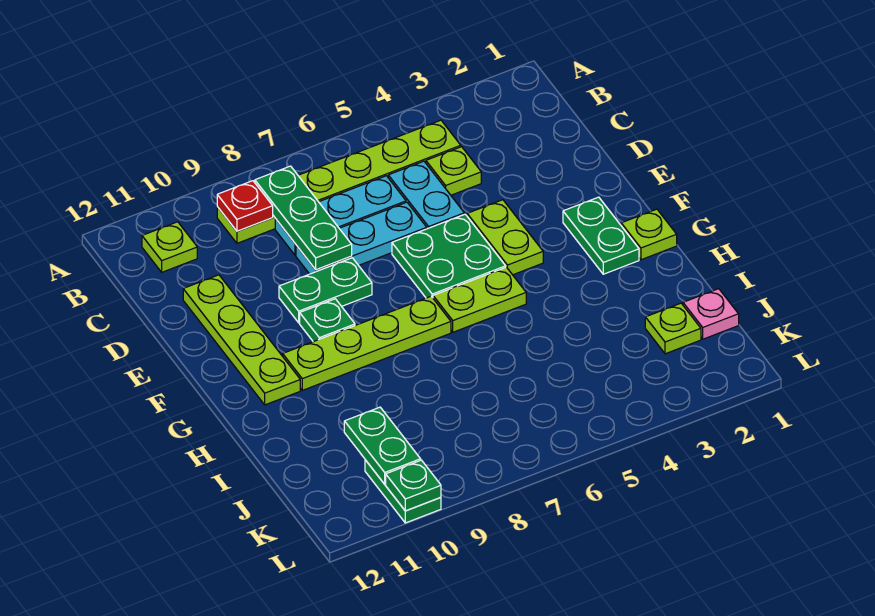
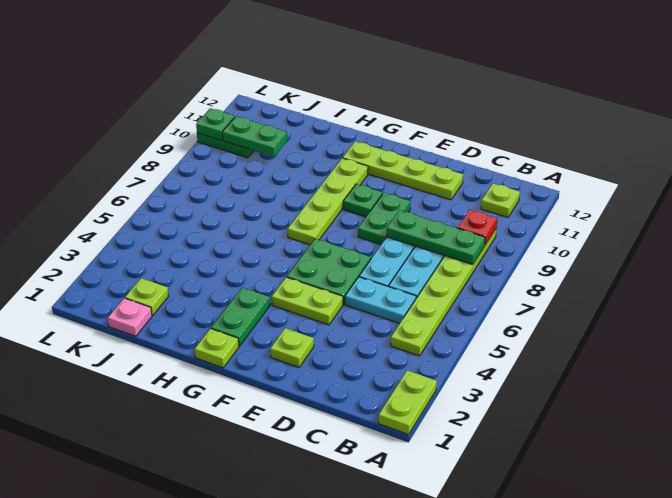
lime plate C4 level 1 -> lime plate E2 level 1
green plate F2:G2 level 1 -> green plate G2:G3 level 1
lime plate G5:G6 level 1 -> lime plate A1:A2 level 1

